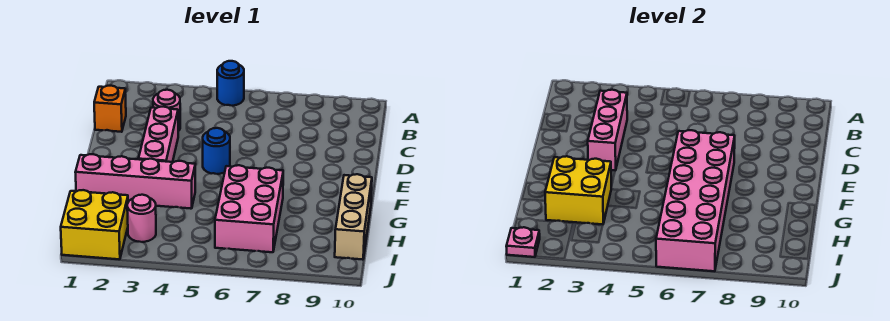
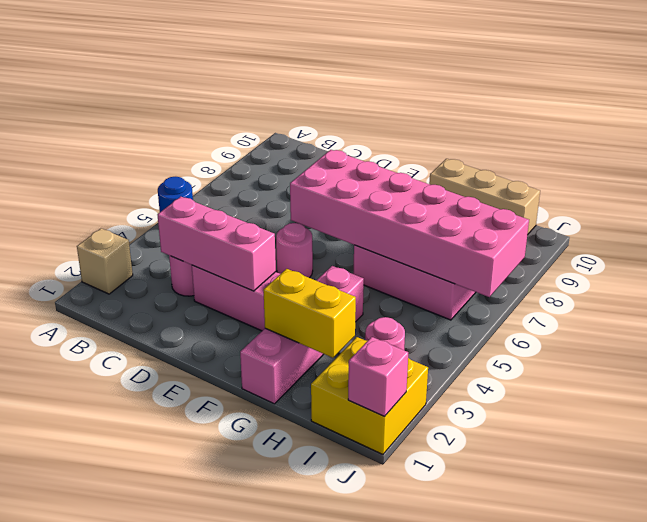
none -> tan brick A2 level 1
orange brick C1 level 1 -> none
blue round brick E5 level 1 -> pink round brick E5 level 1
yellow brick G2:H3 level 2 -> yellow brick G2:H2 level 2
pink plate J1 level 2 -> pink brick J1 level 2

